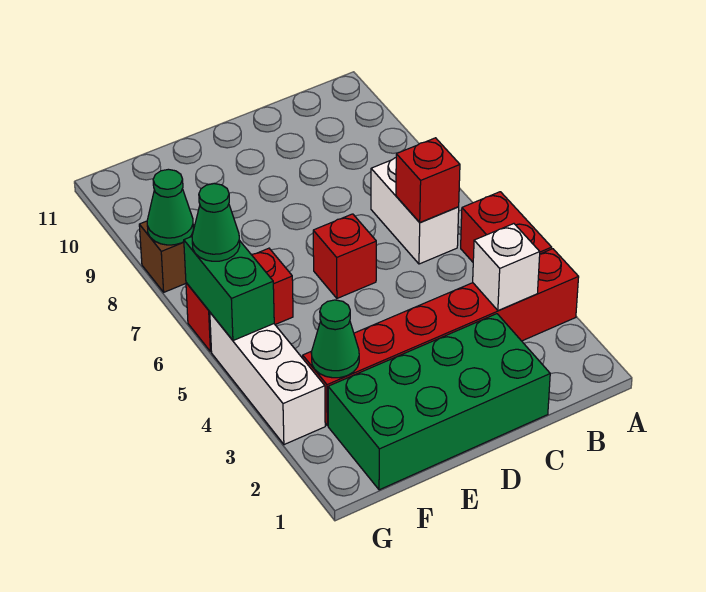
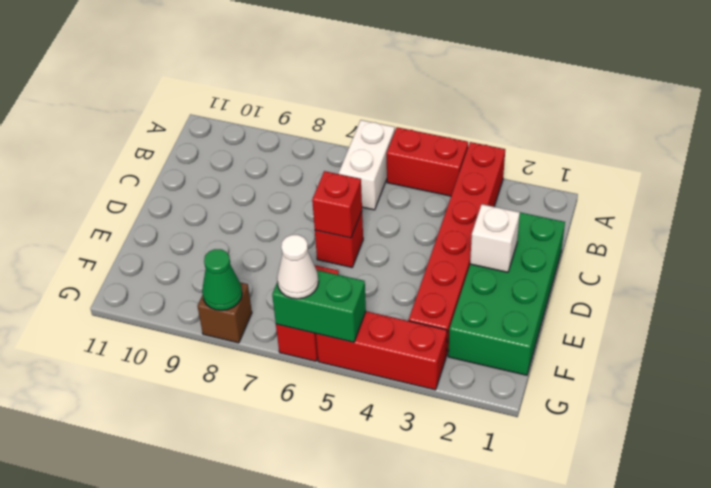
white brick B3 level 2 -> white brick D2 level 2
white brick B6:B7 level 1 -> white brick A6:B6 level 1
red brick B6 level 2 -> red brick D6 level 2
green cone F3 level 2 -> none
white brick G3:G5 level 1 -> red brick G3:G5 level 1
green cone G6 level 3 -> white cone G6 level 3

